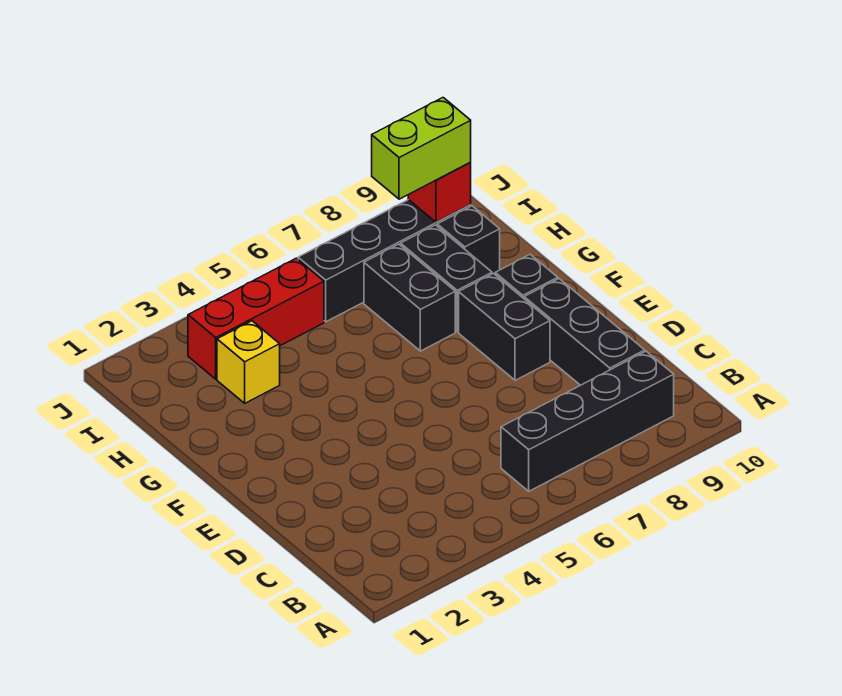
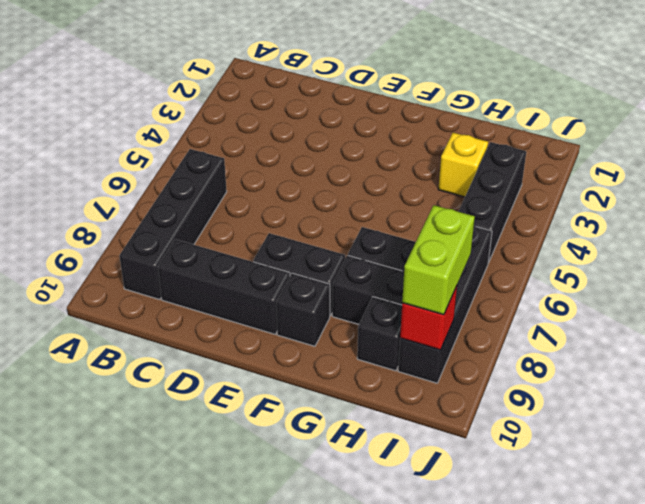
red brick I3:I5 level 1 -> black brick I3:I5 level 1

